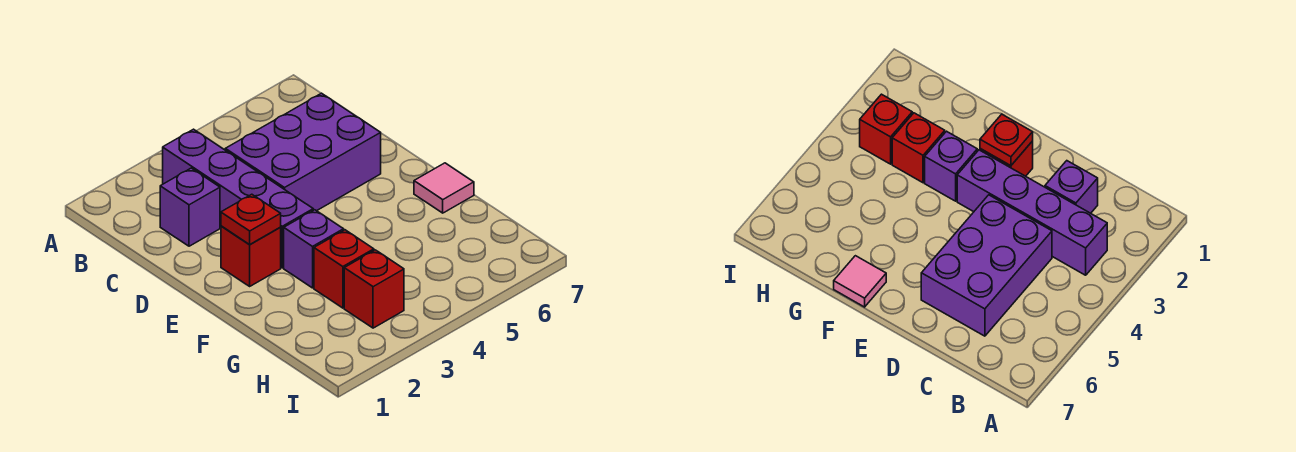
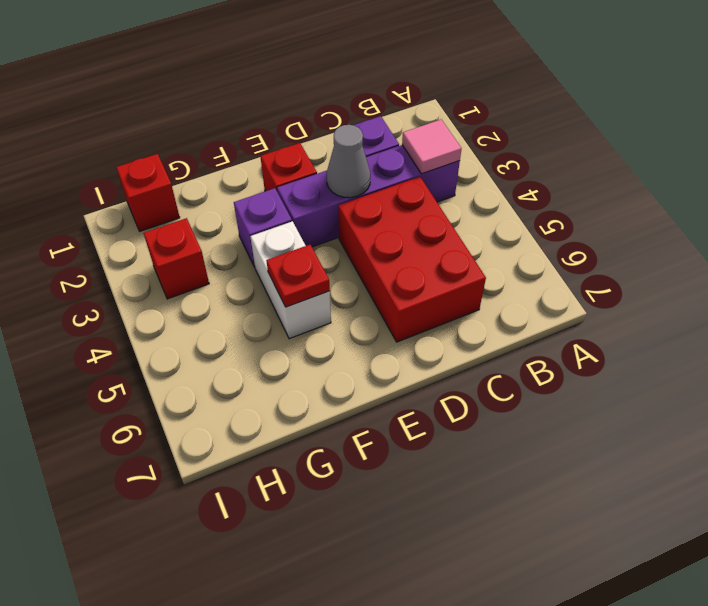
purple brick C4:D6 level 1 -> red brick C4:D6 level 1
none -> grey cone D3 level 2
red plate E2 level 2 -> red plate F5 level 2
none -> white brick F4:F5 level 1
pink tile F7 level 1 -> pink tile B3 level 2
red brick G3 level 1 -> red brick H1 level 1

